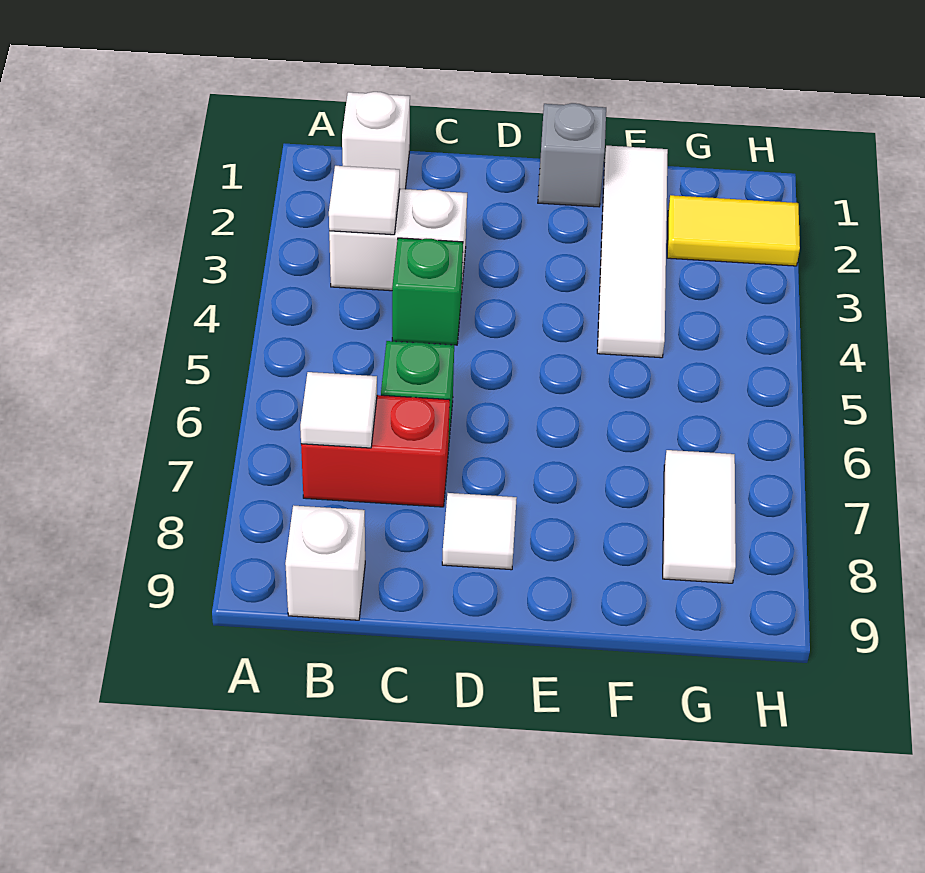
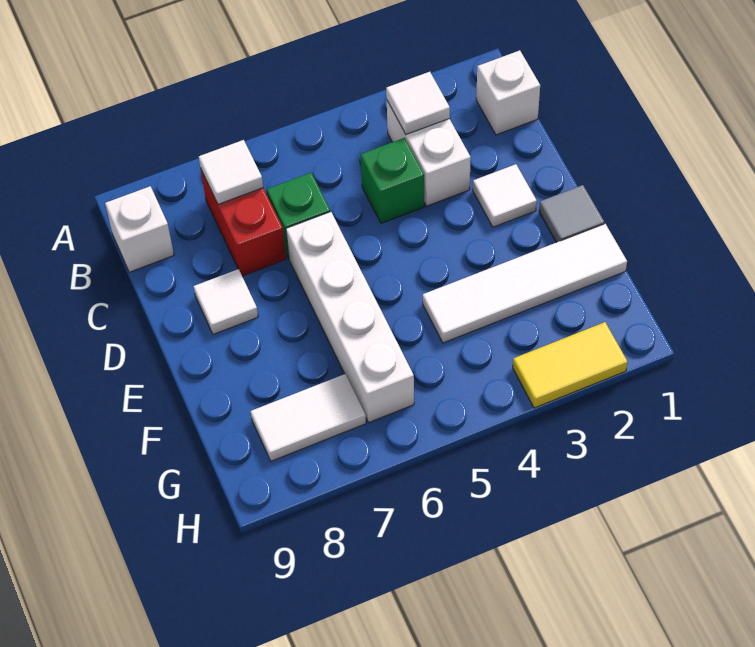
none -> white tile D2 level 1
none -> white brick D6:G6 level 1
grey brick E1 level 1 -> grey tile E1 level 1
yellow tile G2:H2 level 1 -> yellow tile H2:H3 level 1

